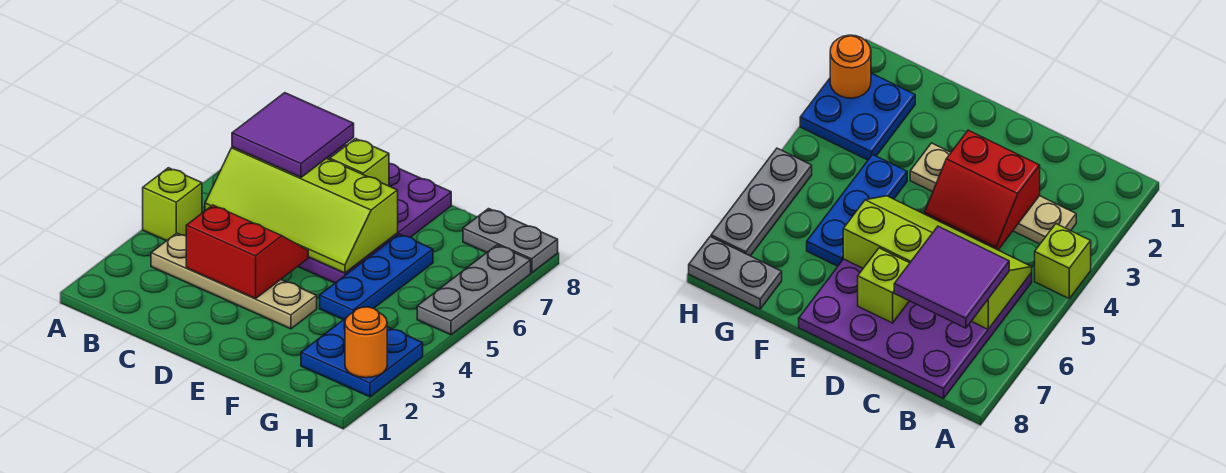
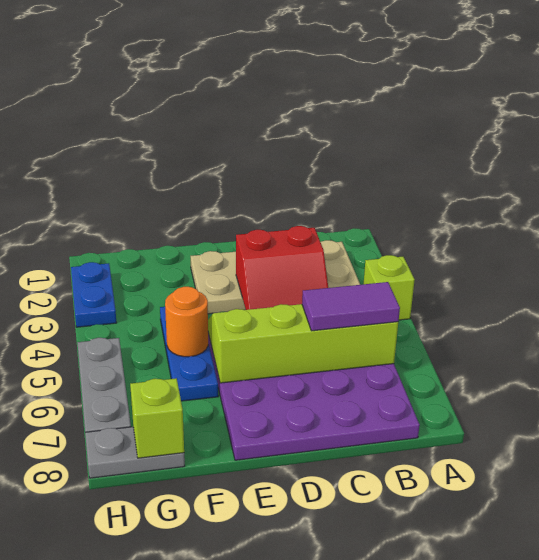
tan plate B3:E3 level 1 -> tan plate B2:E3 level 1
purple tile B6:C7 level 3 -> purple tile B6:C6 level 3
lime brick D7 level 2 -> lime brick G8 level 2
blue plate G2:H3 level 1 -> blue plate H2:H3 level 1
orange round brick H2 level 2 -> orange round brick F5 level 2

